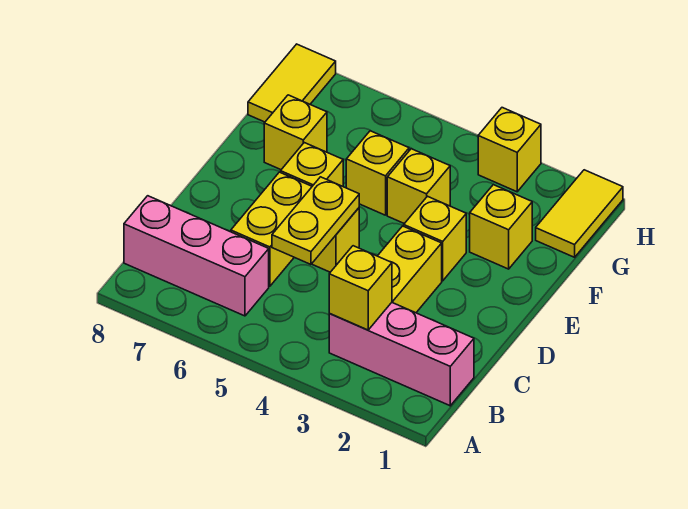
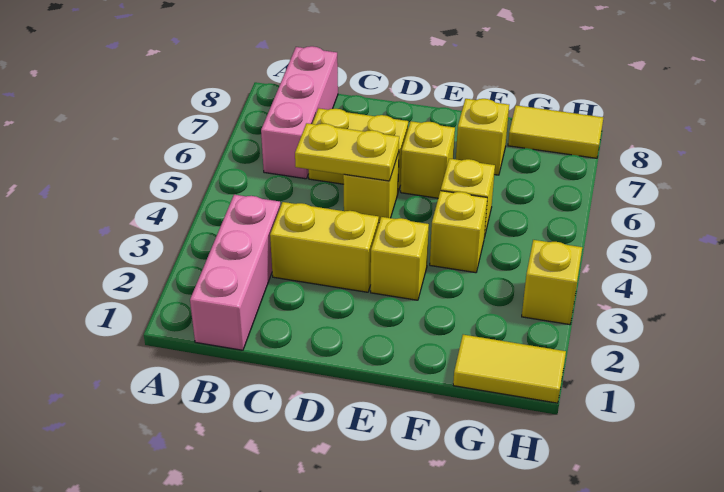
yellow brick B3 level 2 -> none
yellow brick F2 level 1 -> none

